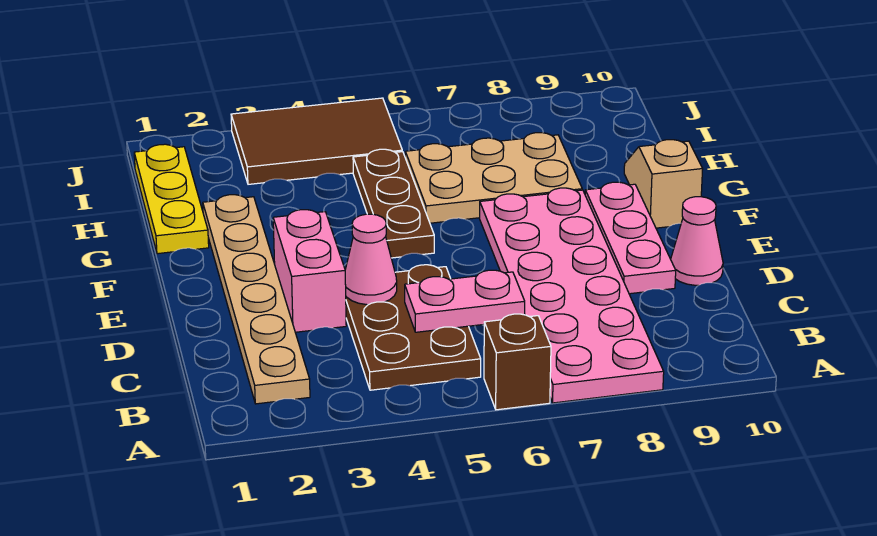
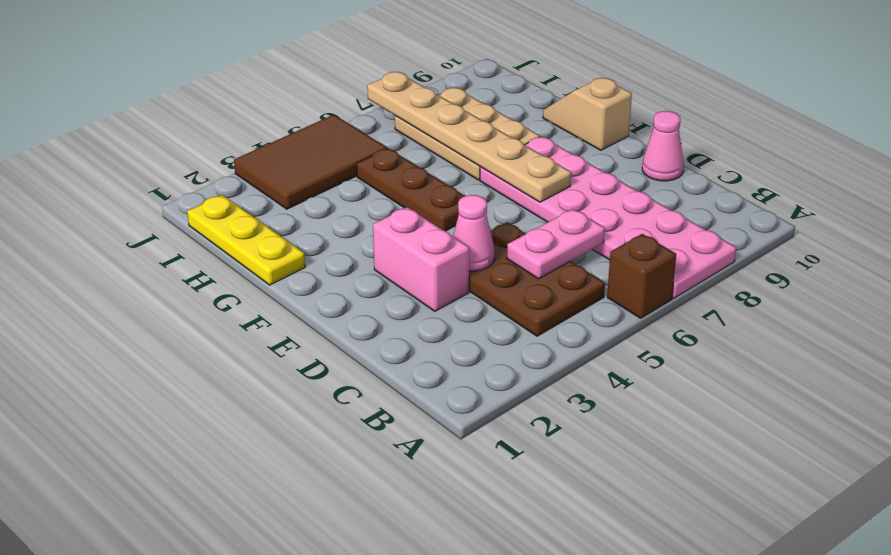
tan plate B2:G2 level 1 -> tan plate E7:J7 level 2
pink plate D9:F9 level 1 -> none
tan plate G6:H8 level 1 -> tan plate G7:I8 level 1

